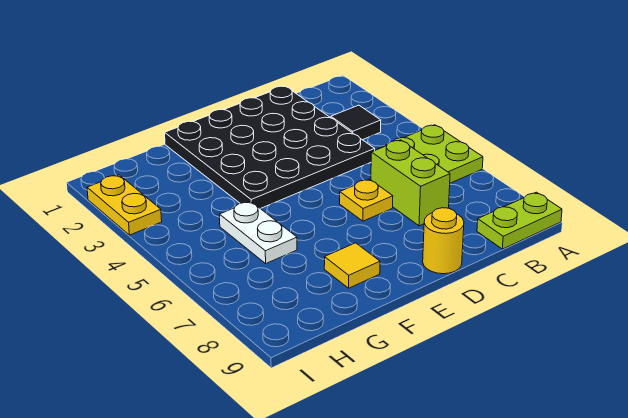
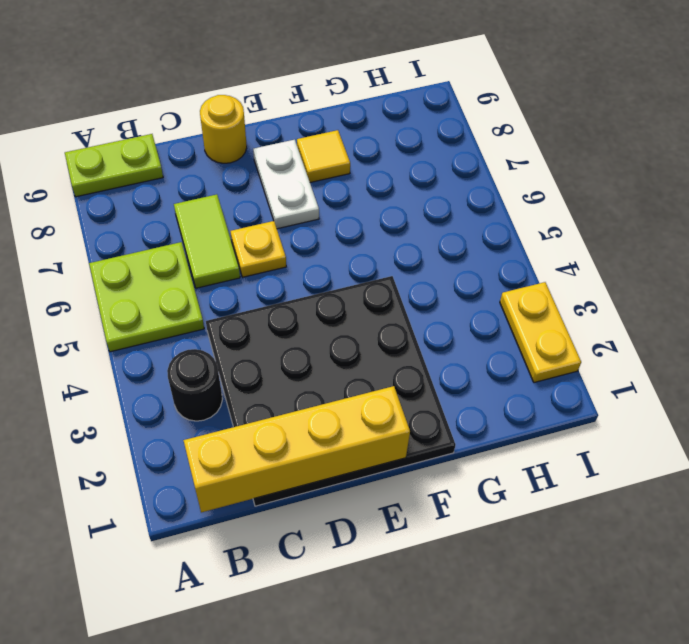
none -> yellow brick B1:E1 level 2
black tile B3 level 1 -> black round brick B3 level 1
lime brick C6:C7 level 1 -> lime tile C6:C7 level 1
white plate G5:G6 level 1 -> white plate E7:E8 level 1

